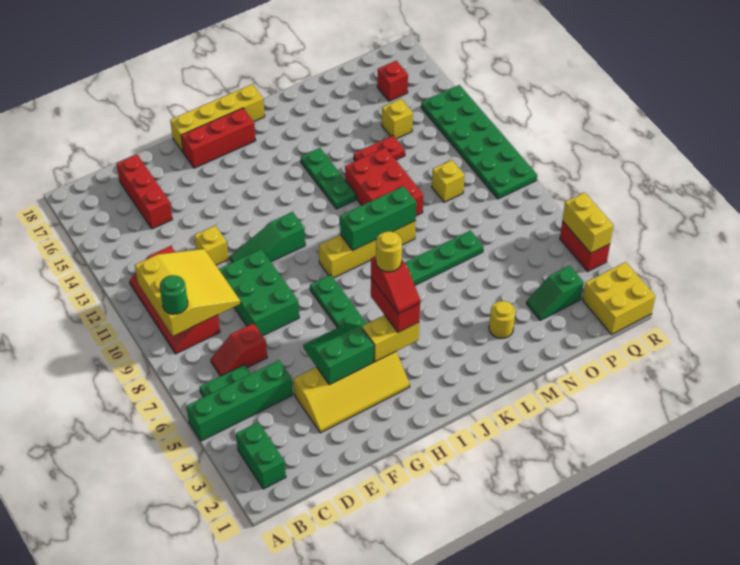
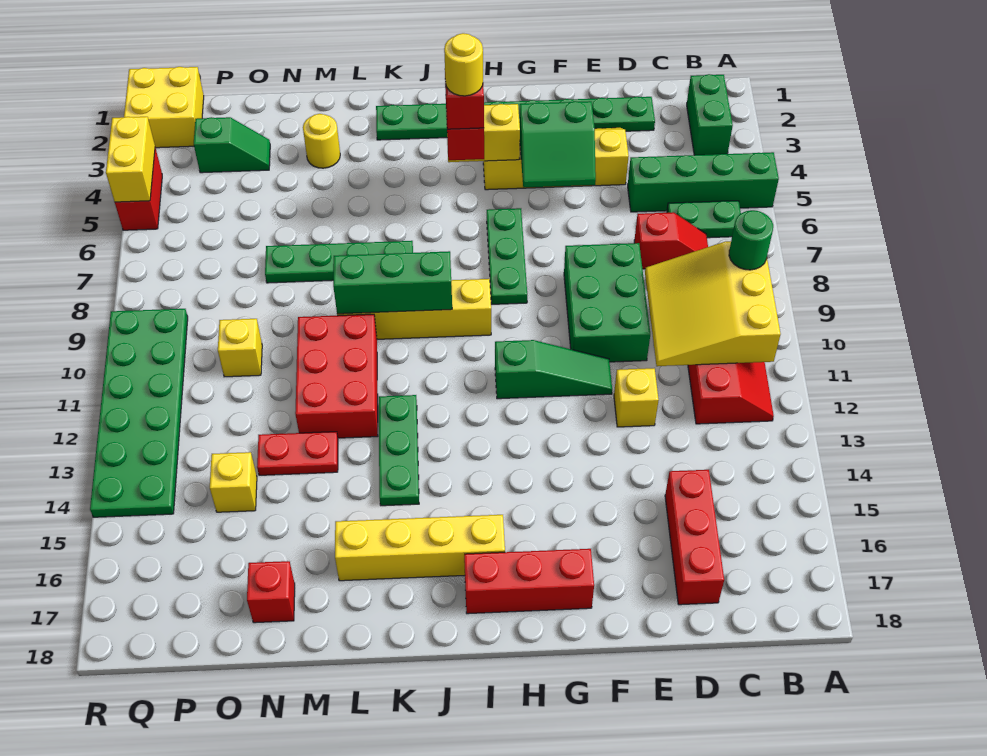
none -> green plate D2:K2 level 1
yellow brick G18:J18 level 1 -> yellow brick I16:L16 level 1
red brick P16 level 1 -> red brick N17 level 1

